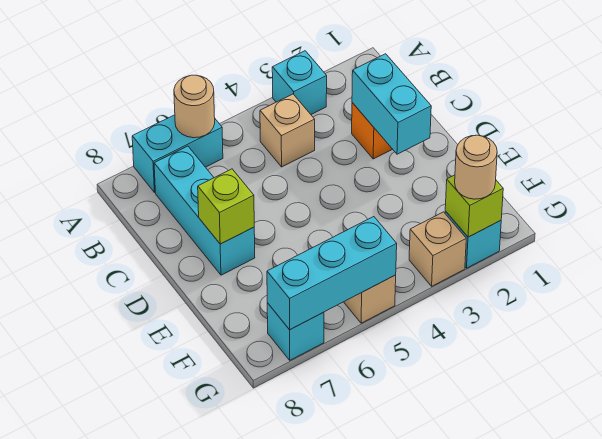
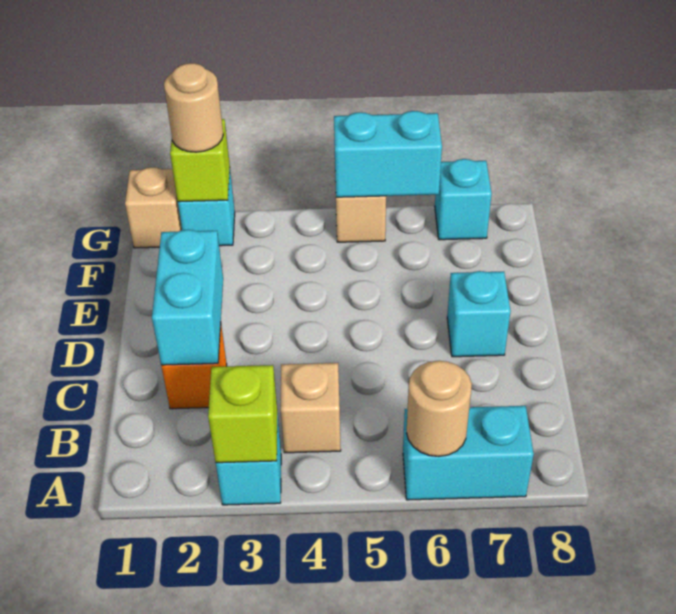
cyan brick B7:D7 level 1 -> cyan brick D7 level 1
lime brick D7 level 2 -> lime brick A3 level 2
tan brick G3 level 1 -> tan brick G1 level 1
cyan brick G5:G7 level 2 -> cyan brick G5:G6 level 2

